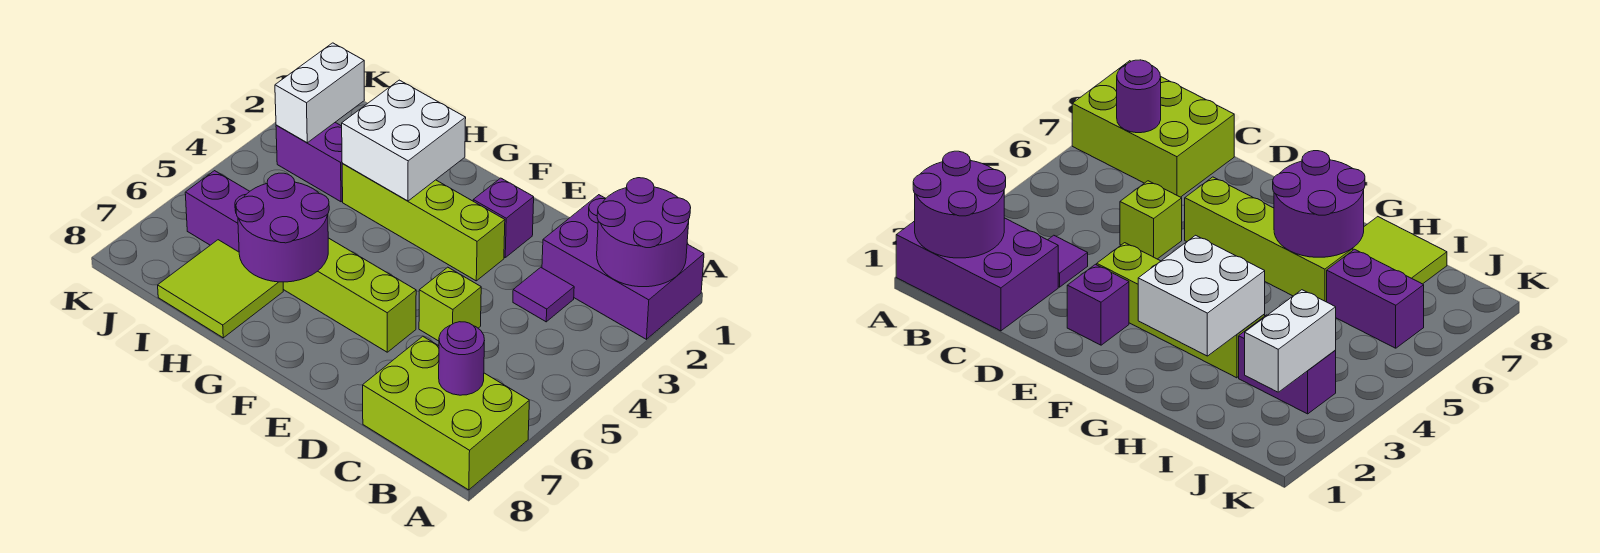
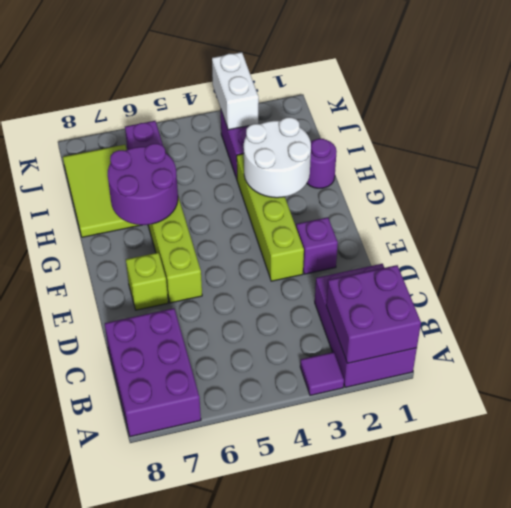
purple round brick A1:B2 level 2 -> purple brick A1:B2 level 2
lime brick A7:C8 level 1 -> purple brick A7:C8 level 1
purple round brick B7 level 2 -> purple round brick H1 level 1
purple tile C3 level 1 -> purple tile A3 level 1
lime brick D5 level 1 -> lime brick E7 level 1
white brick G2:H3 level 2 -> white round brick G2:H3 level 2
lime tile H7:I8 level 1 -> lime tile H7:J8 level 1
white brick J2:J3 level 2 -> white brick J3:K3 level 2

